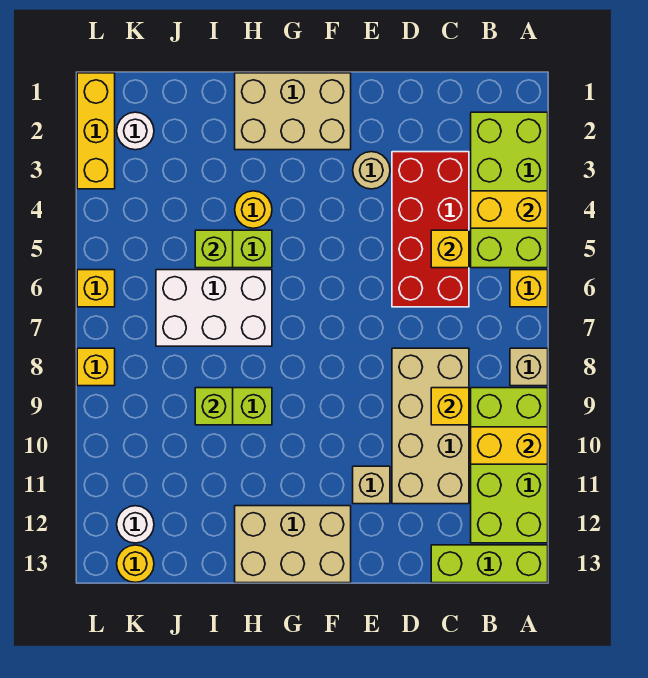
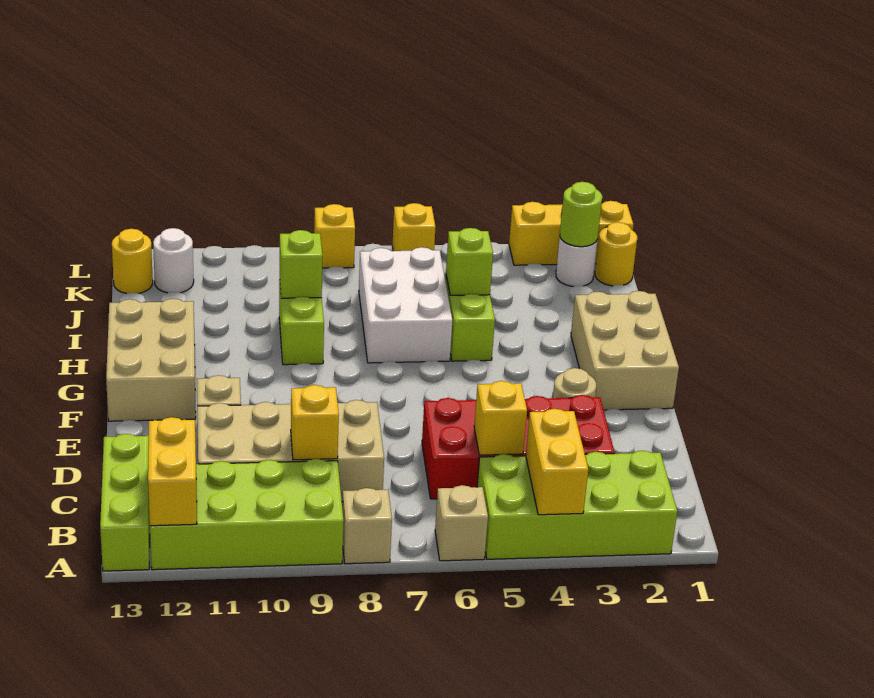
yellow brick A6 level 1 -> tan brick A6 level 1
yellow brick A10:B10 level 2 -> yellow brick A12:B12 level 2
yellow round brick H4 level 1 -> yellow round brick K1 level 1
none -> lime round brick K2 level 2

